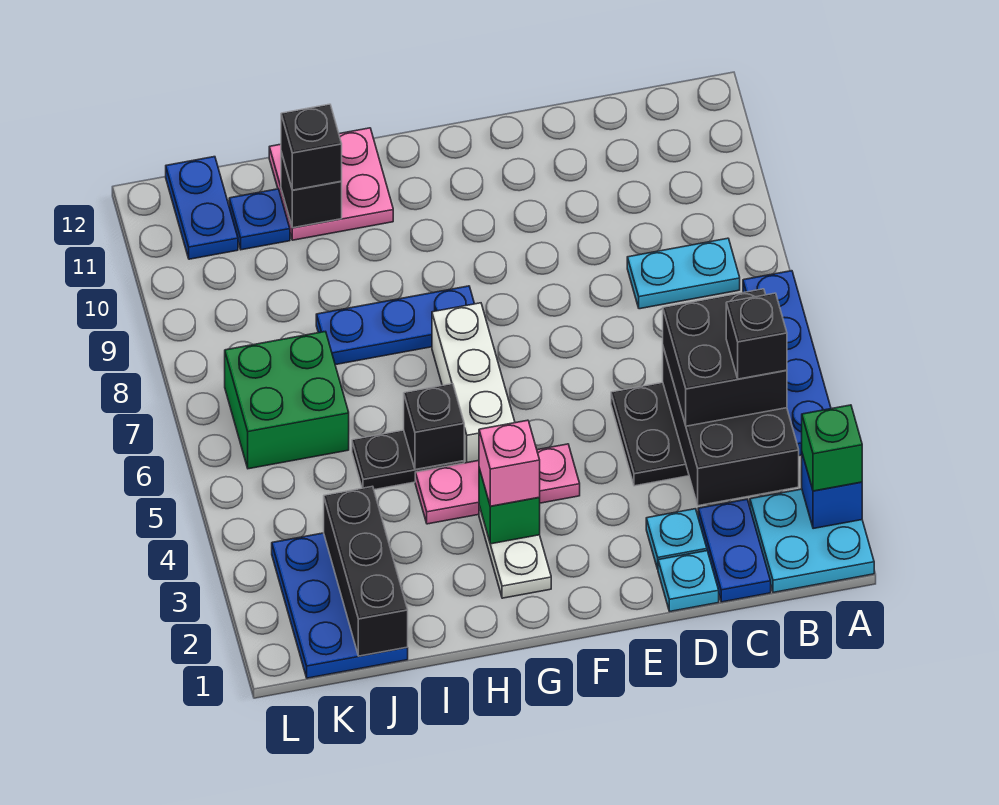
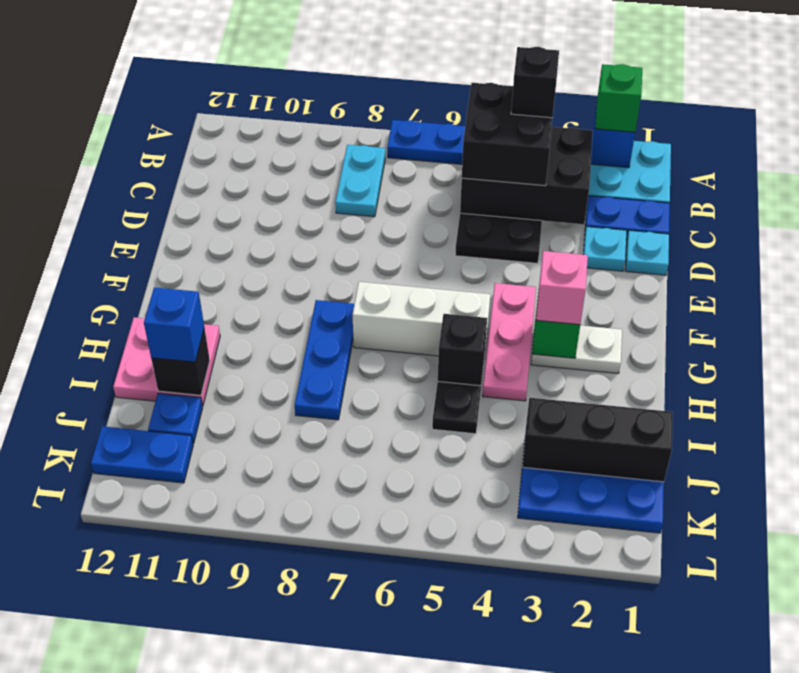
black brick I11 level 3 -> blue brick I11 level 3
green brick J6:K7 level 1 -> none

